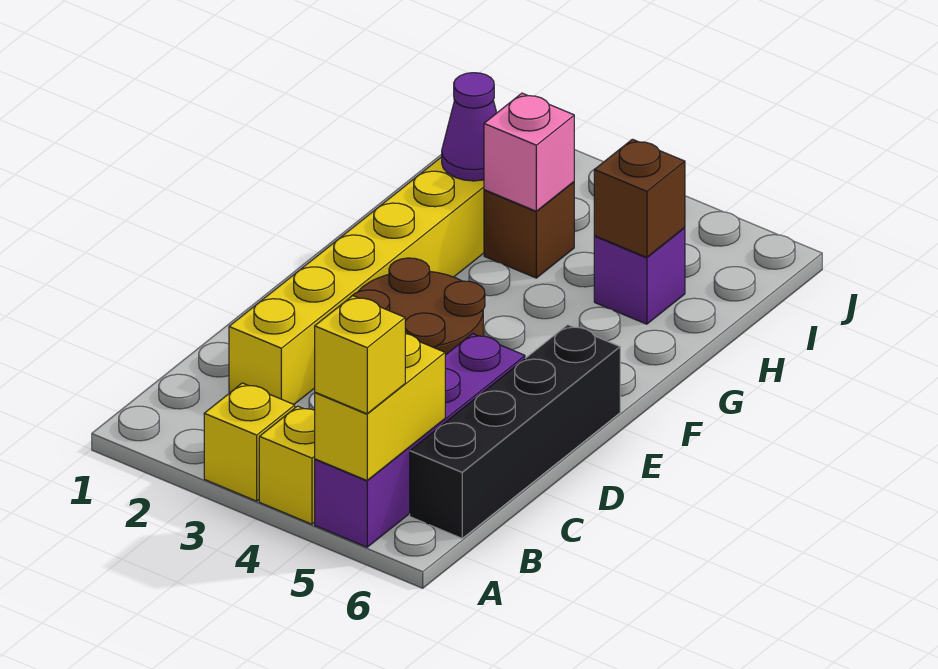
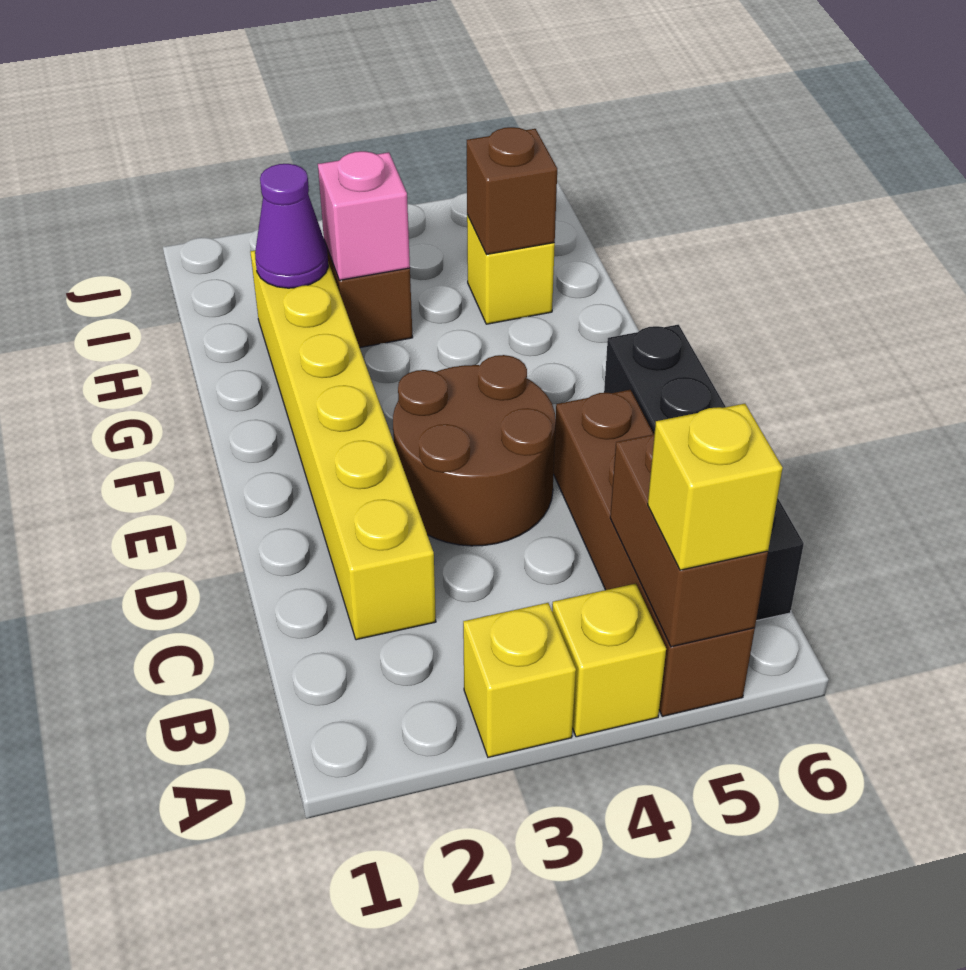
purple brick A5:D5 level 1 -> brown brick A5:D5 level 1
yellow brick A5:B5 level 2 -> brown brick A5:B5 level 2
purple brick H5 level 1 -> yellow brick H5 level 1

